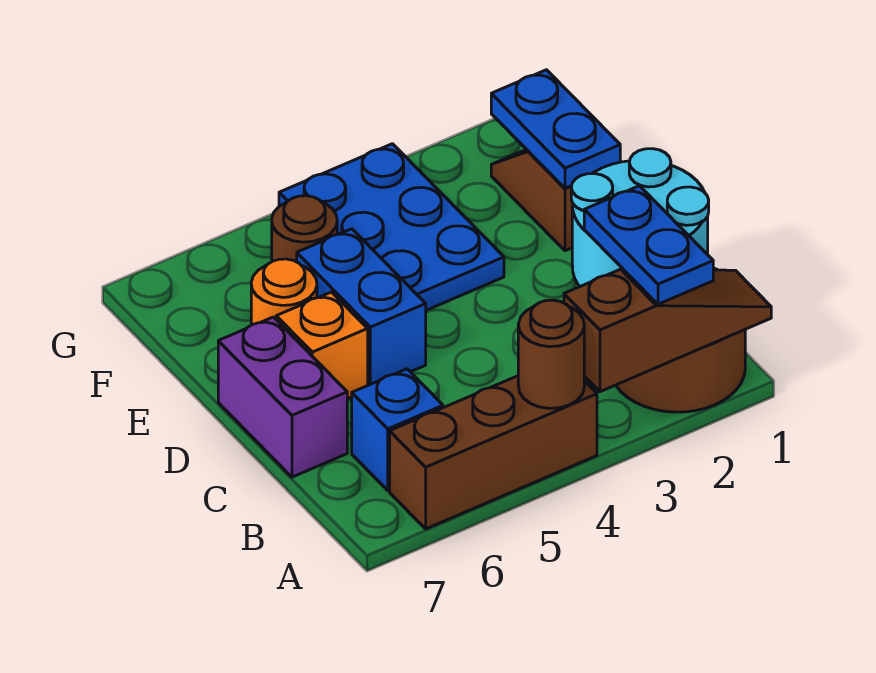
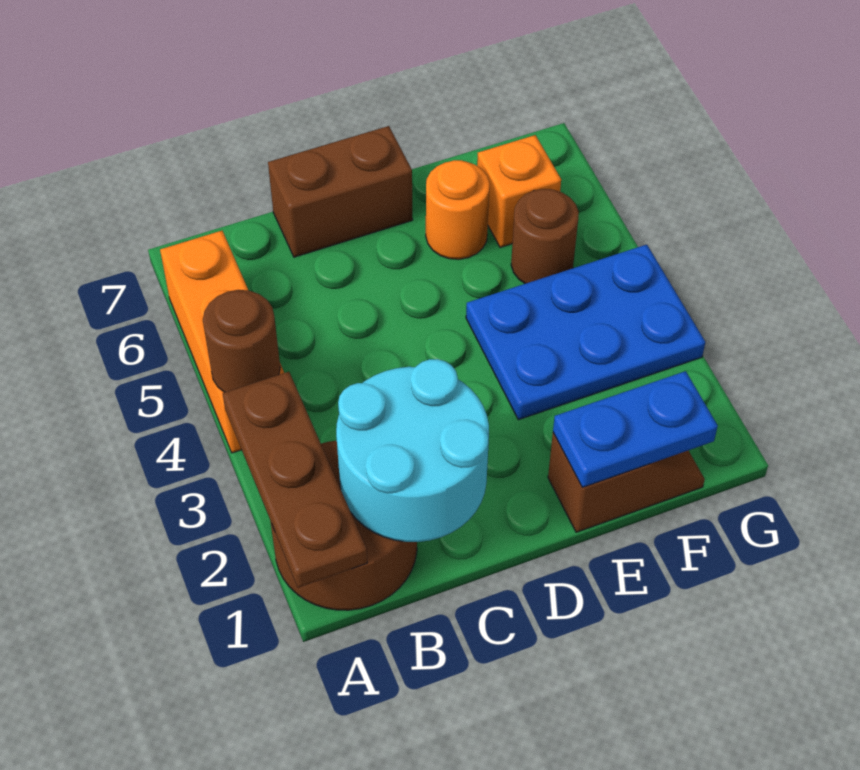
brown slope A1:A3 level 2 top 3 -> brown plate A1:A3 level 2
blue plate A2:B2 level 3 -> none
brown brick A4:A6 level 1 -> orange brick A4:A6 level 1
blue brick B6 level 1 -> none
purple brick C7:D7 level 1 -> brown brick C7:D7 level 1
blue brick D5:E5 level 1 -> none
orange brick D6 level 1 -> orange brick F6 level 1

